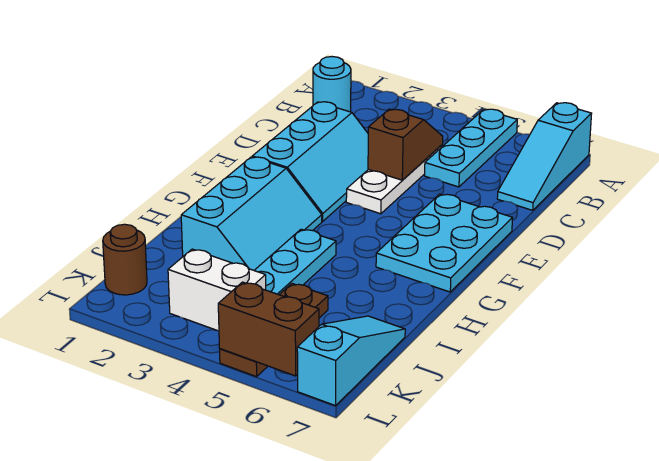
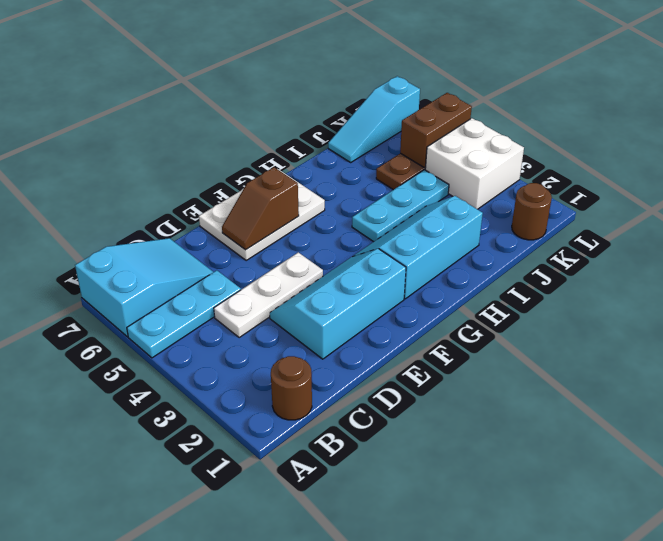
cyan slope A7:C7 level 1 top A -> cyan slope A6:C7 level 1 top A
cyan round brick B1 level 1 -> brown round brick B1 level 1
brown slope C4:D4 level 2 top D -> brown slope E6:F6 level 2 top F
cyan plate E6:G7 level 1 -> white plate E6:G7 level 1
white brick K3:K4 level 1 -> white brick K3:L4 level 1
brown brick L5:L6 level 2 -> brown brick K5:L5 level 2

